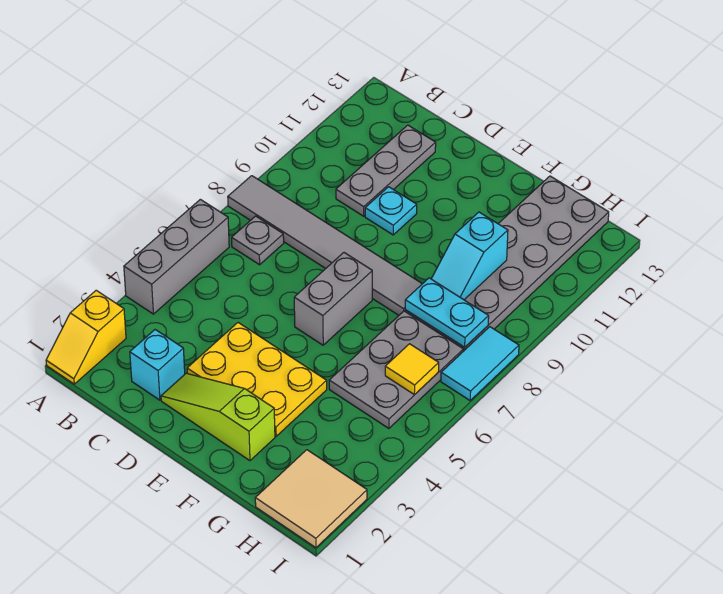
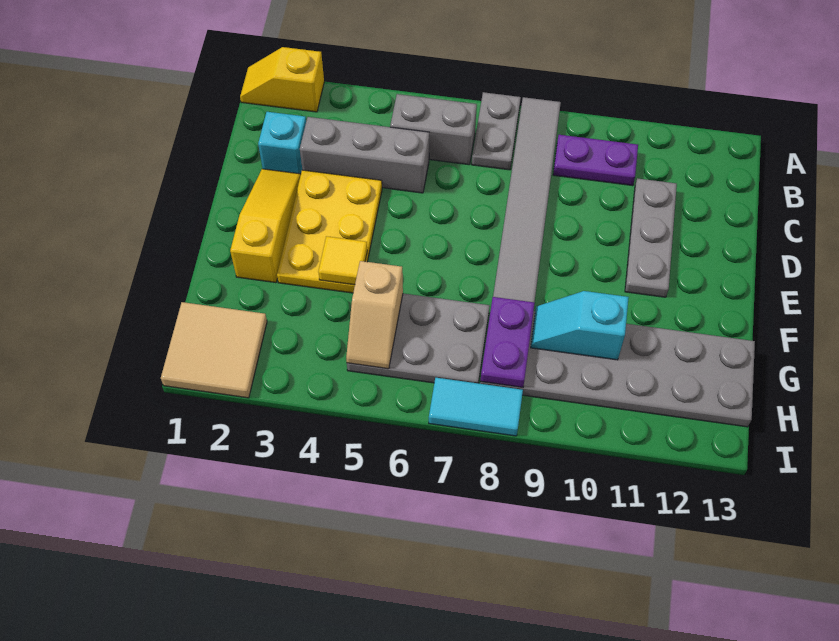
grey brick A4:A6 level 1 -> grey brick C3:C5 level 1
grey plate B7 level 1 -> grey plate A7:B7 level 1
none -> purple plate B9:B10 level 1
grey plate C10:C12 level 1 -> grey plate C11:E11 level 1
lime slope D2:F2 level 1 top F -> yellow slope D2:F2 level 1 top F
cyan plate D10 level 1 -> none
grey brick E6:E7 level 1 -> grey brick B5:B6 level 1
none -> tan slope G5:H5 level 2 top G
cyan plate G8:H8 level 2 -> purple plate G8:H8 level 2
yellow tile H6 level 2 -> yellow tile F4 level 2

